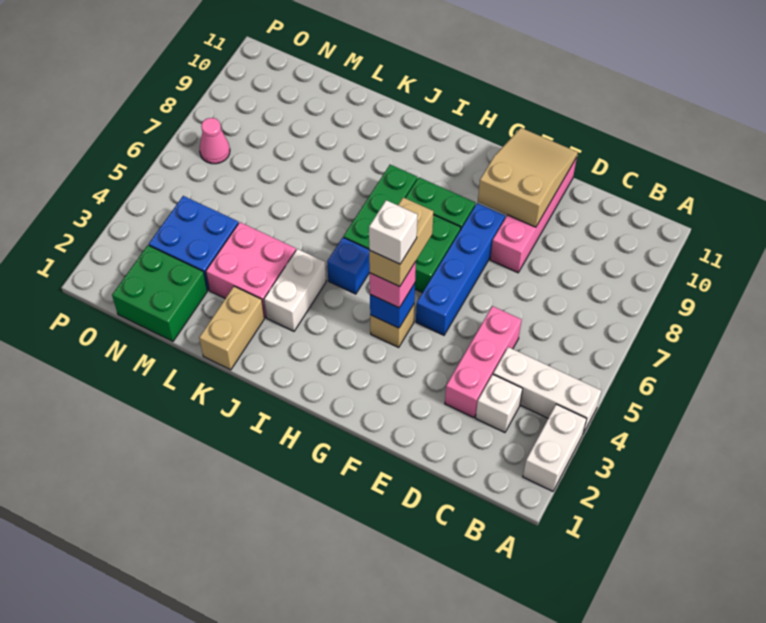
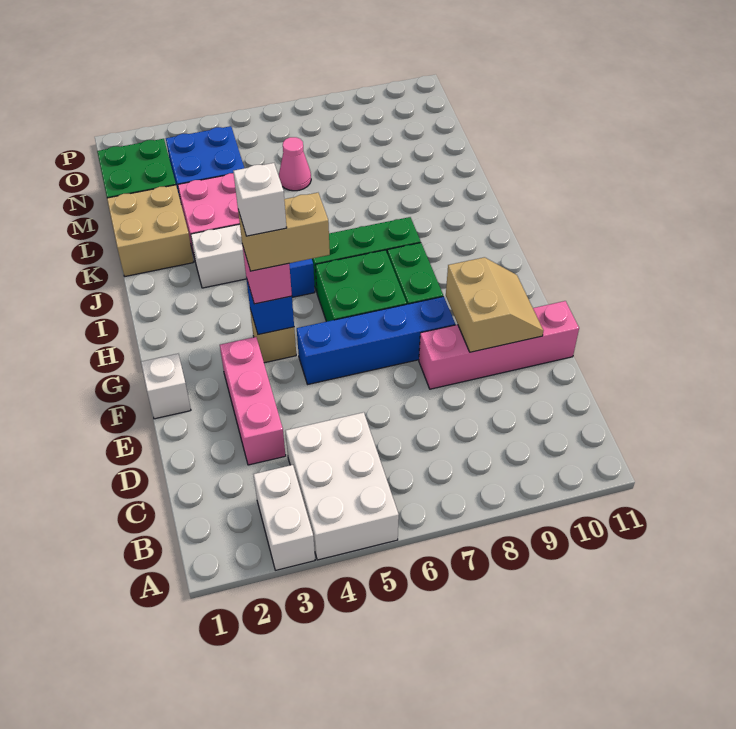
white brick A2:A3 level 1 -> white brick A3:B3 level 1
white brick A4:C4 level 1 -> white brick A4:C5 level 1
white brick C3 level 1 -> white brick F1 level 1
pink brick D3:D5 level 1 -> pink brick D3:F3 level 1
tan slope E9:F11 level 2 top 9 -> tan slope E9:F10 level 2 top 9
tan brick K1:K2 level 1 -> tan brick K1:L2 level 1
pink cone O7 level 1 -> pink cone M6 level 1

